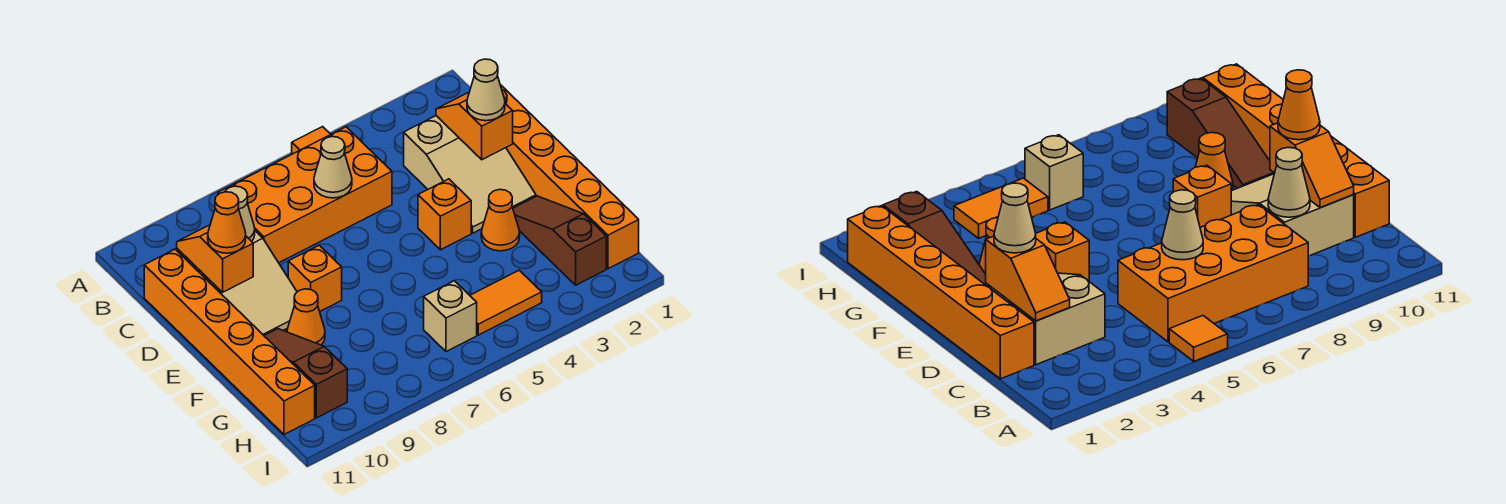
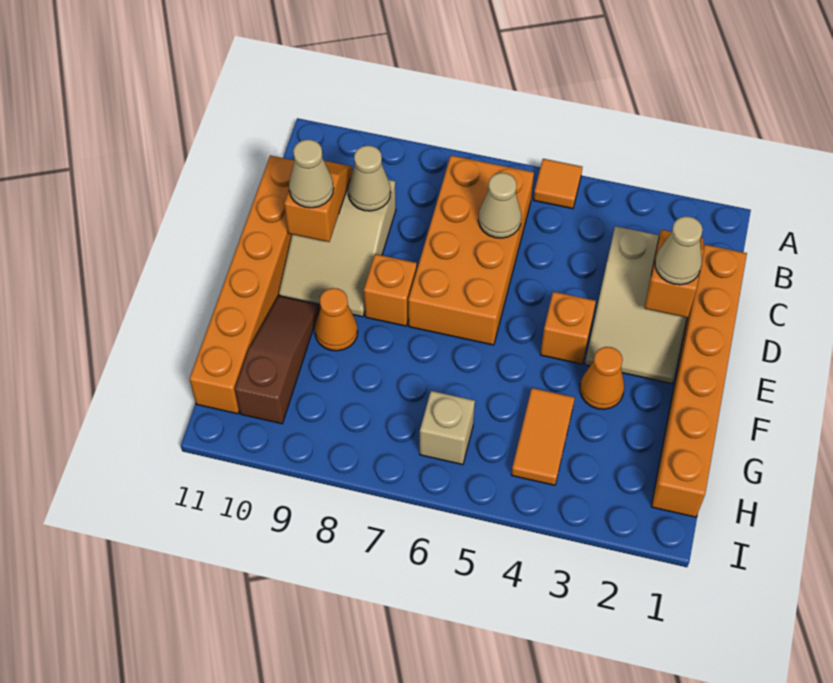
orange brick B5:C8 level 1 -> orange brick B6:E7 level 1
orange cone D10 level 3 -> tan cone D10 level 3
brown slope F2:H2 level 1 top H -> none
orange tile H4:H5 level 1 -> orange tile G4:H4 level 1

